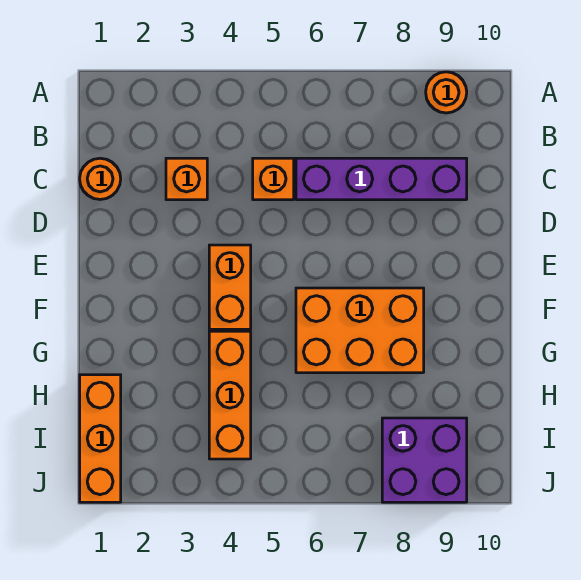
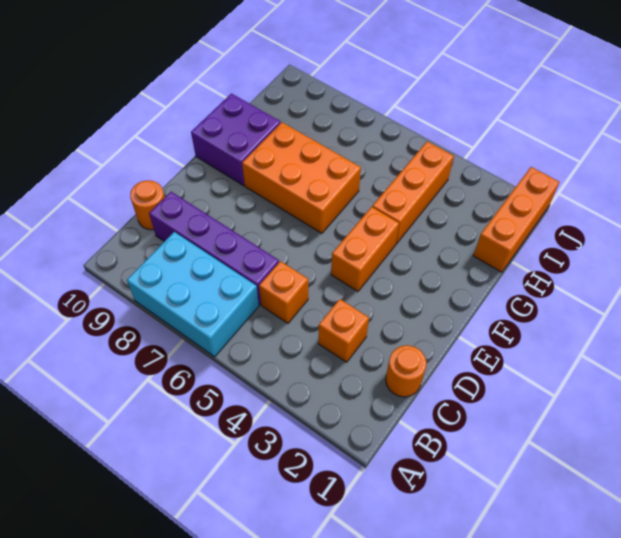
none -> cyan brick A6:B8 level 1
orange round brick A9 level 1 -> orange round brick C10 level 1
purple brick I8:J9 level 1 -> purple brick F9:G10 level 1

